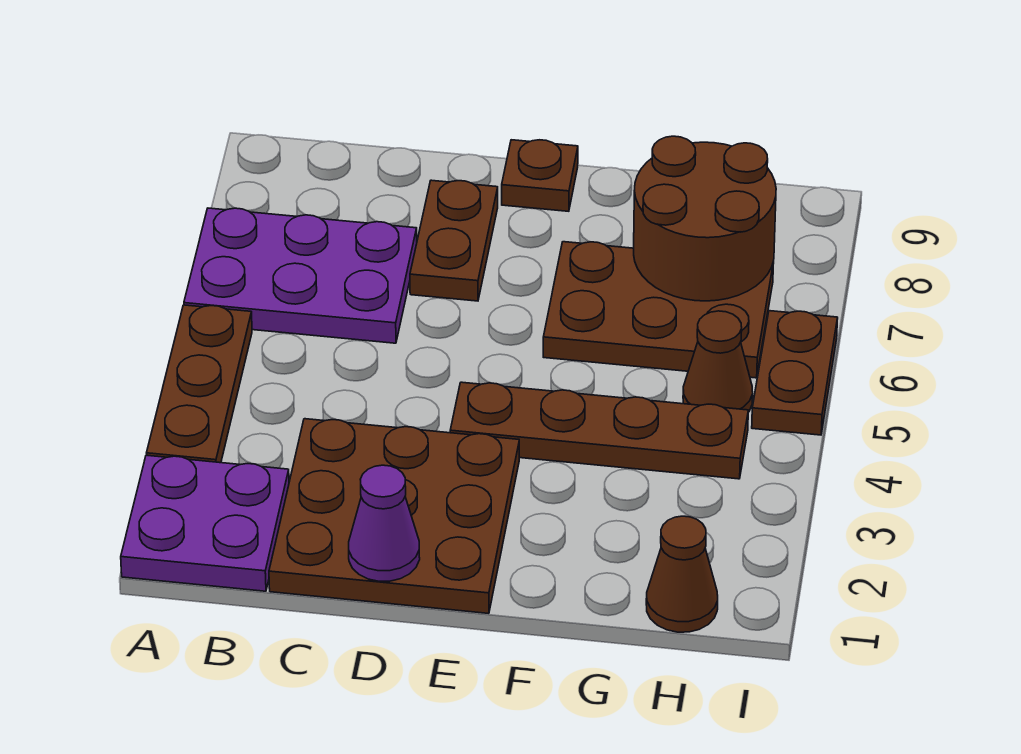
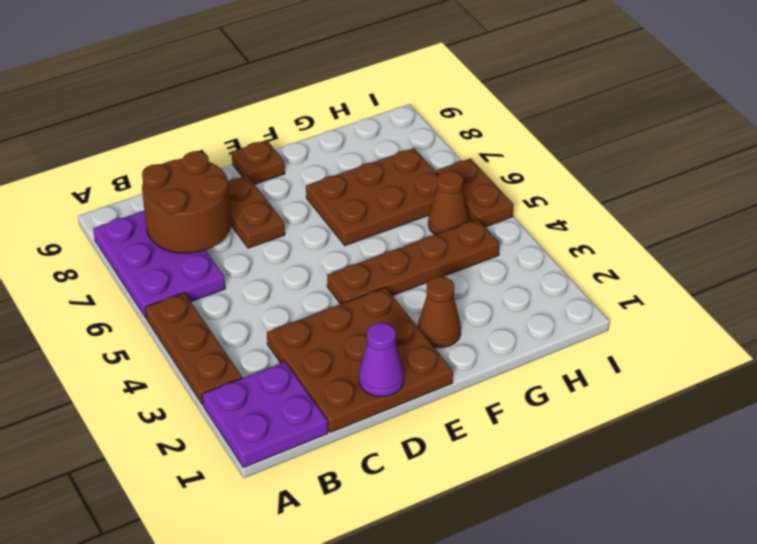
purple plate A6:C7 level 1 -> purple plate A6:B8 level 1
brown round brick G7:H8 level 2 -> brown round brick B7:C8 level 2
brown cone H1 level 1 -> brown cone F2 level 1

